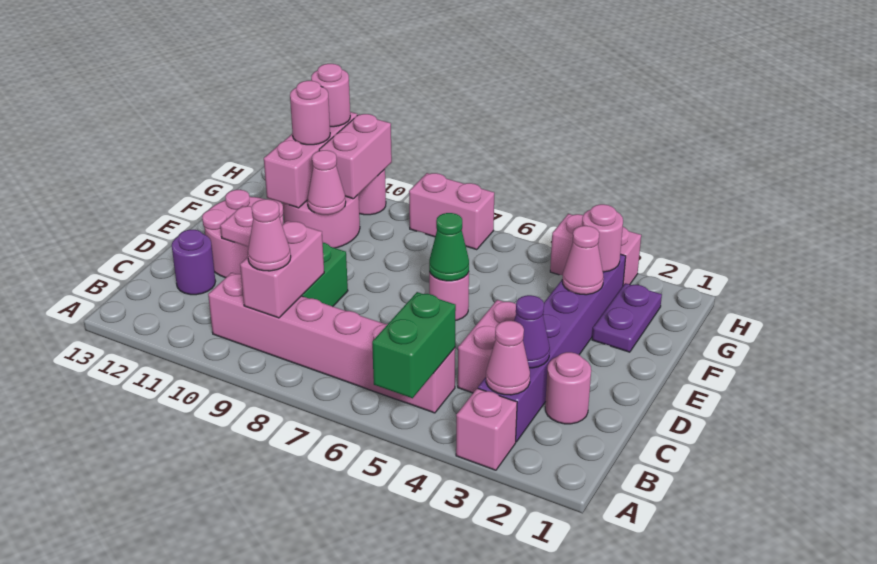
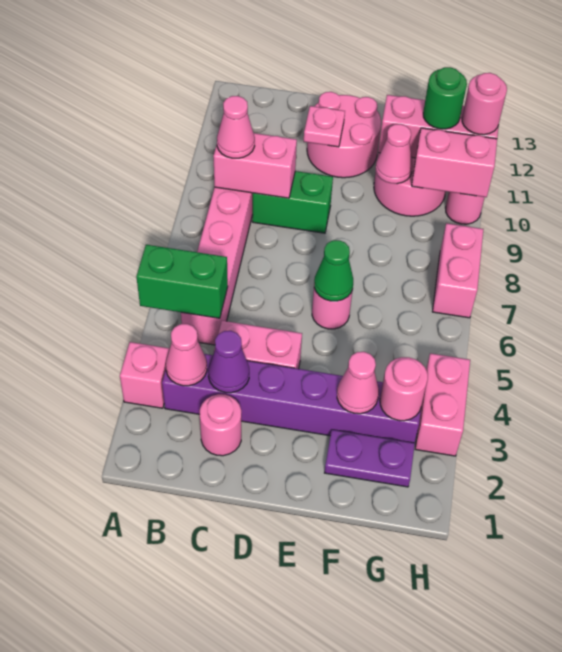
purple round brick C12 level 1 -> none
pink round brick G11 level 3 -> green round brick G11 level 3

